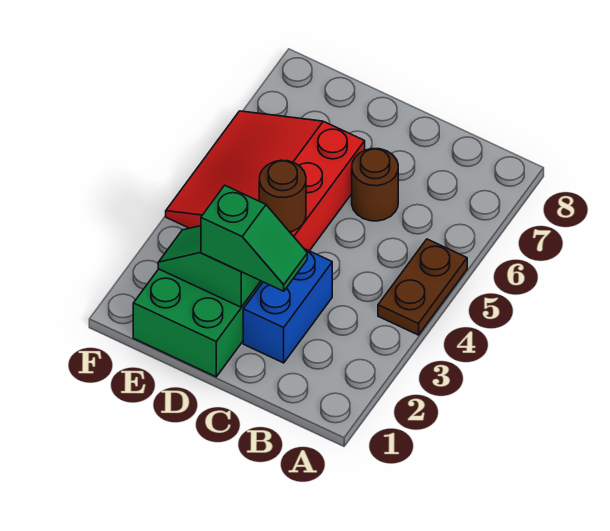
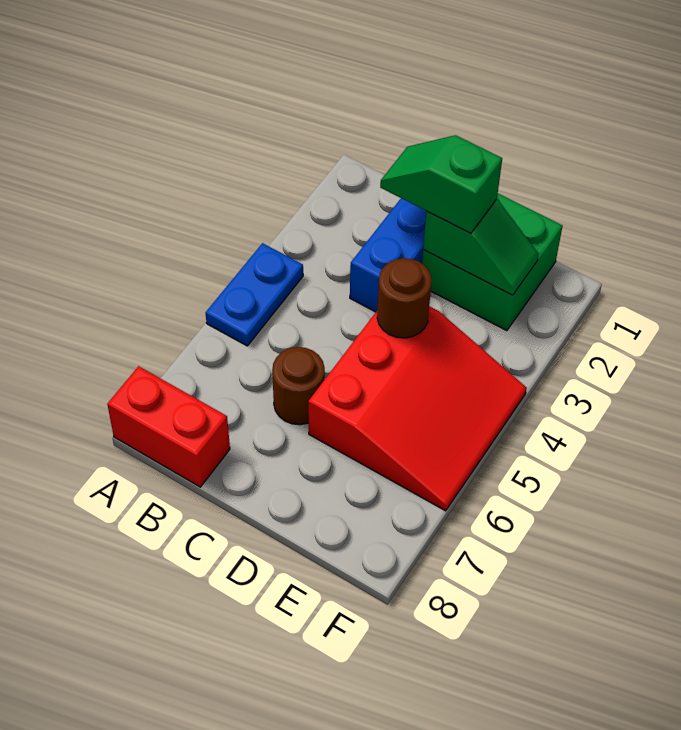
brown plate A4:A5 level 1 -> blue plate A4:A5 level 1
none -> red brick A8:B8 level 1

